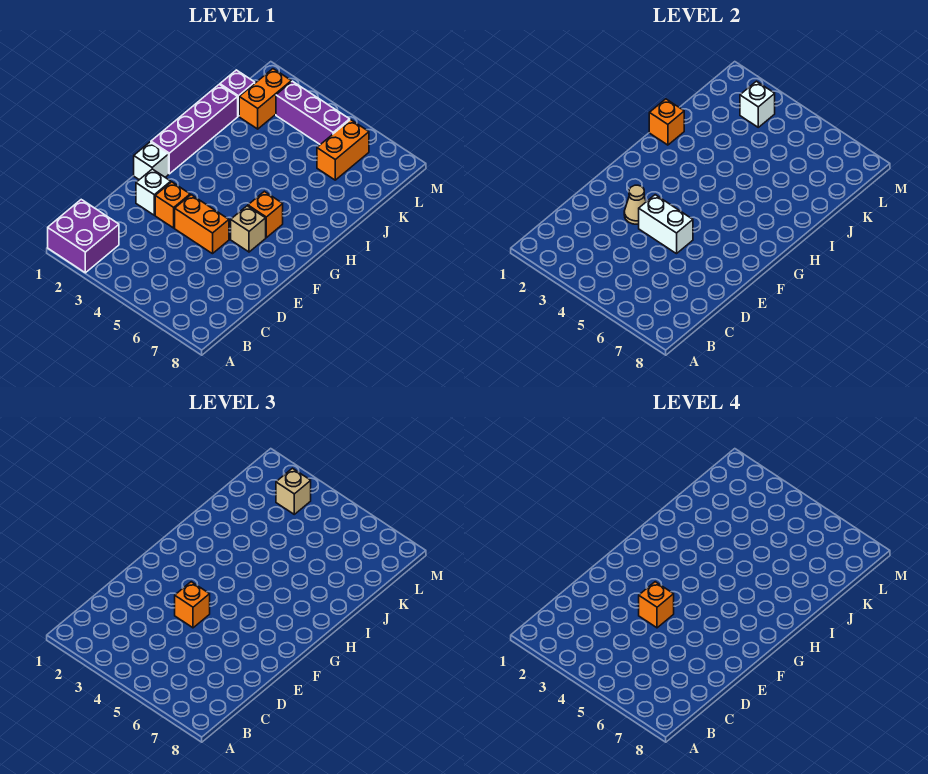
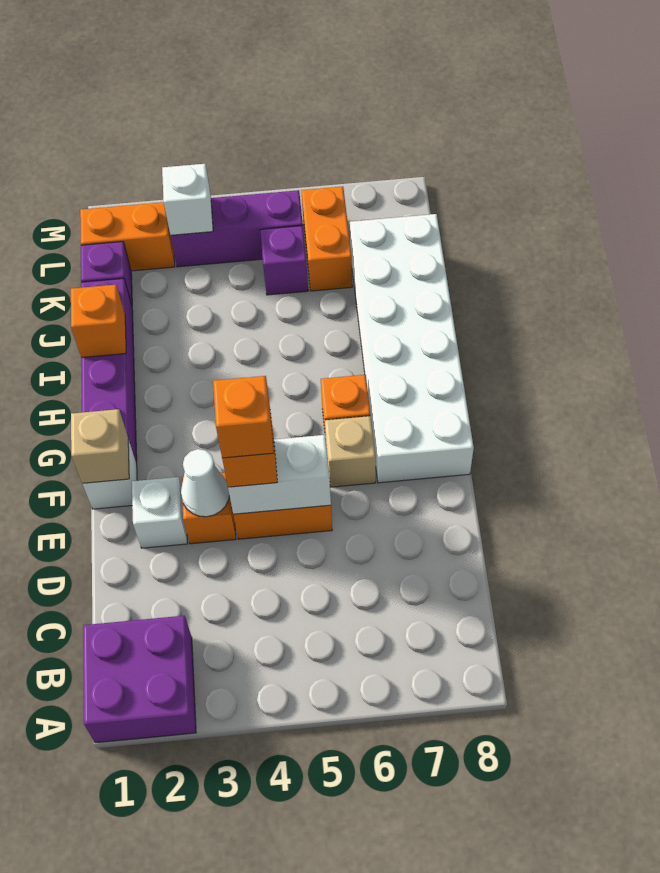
tan cone E3 level 2 -> white cone E3 level 2
none -> white brick F7:K8 level 1
orange brick K2:L2 level 1 -> orange brick L1:L2 level 1
none -> purple brick K5 level 1
tan brick L3 level 3 -> tan brick F1 level 2

